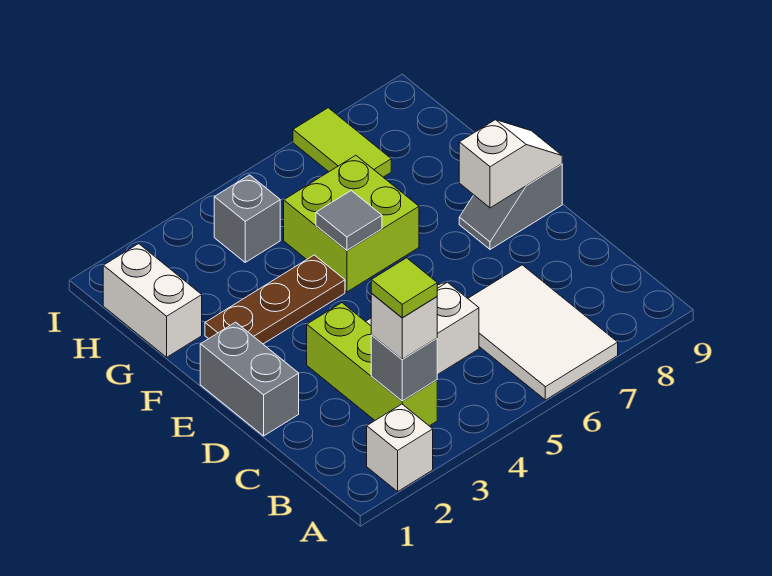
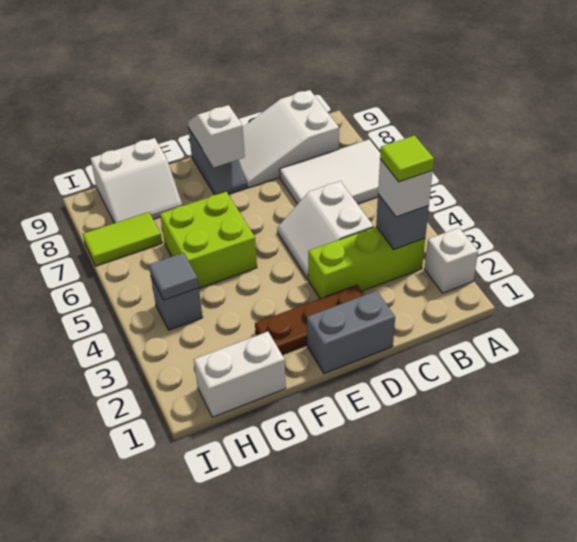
none -> white slope B8:D9 level 1 top B
brown plate F2:F4 level 1 -> brown plate D2:F2 level 1
grey tile F5 level 2 -> grey tile H4 level 2
none -> white slope G8:H9 level 1 top 9

